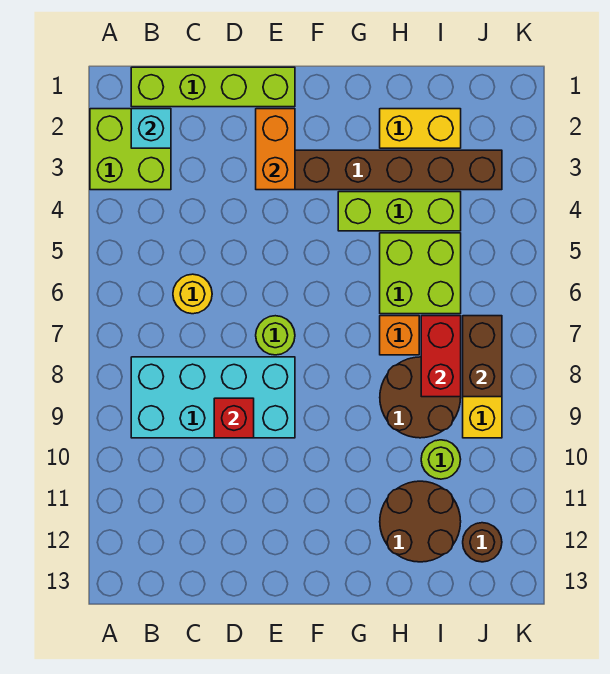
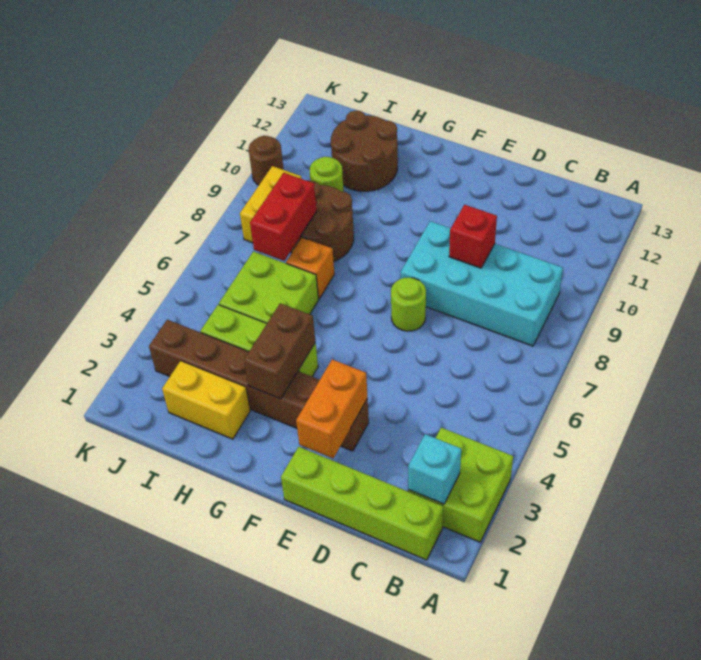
yellow round brick C6 level 1 -> none
brown brick J7:J8 level 2 -> brown brick G3:G4 level 2
brown round brick J12 level 1 -> brown round brick K10 level 1

